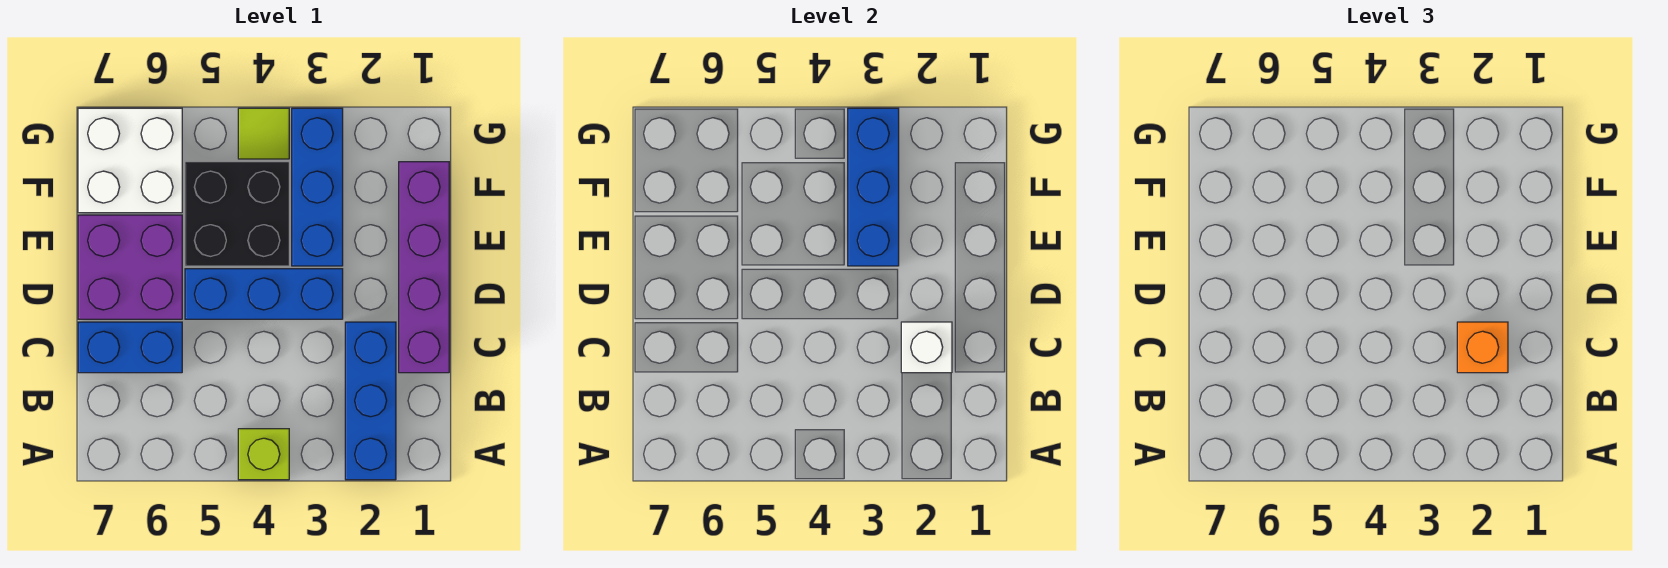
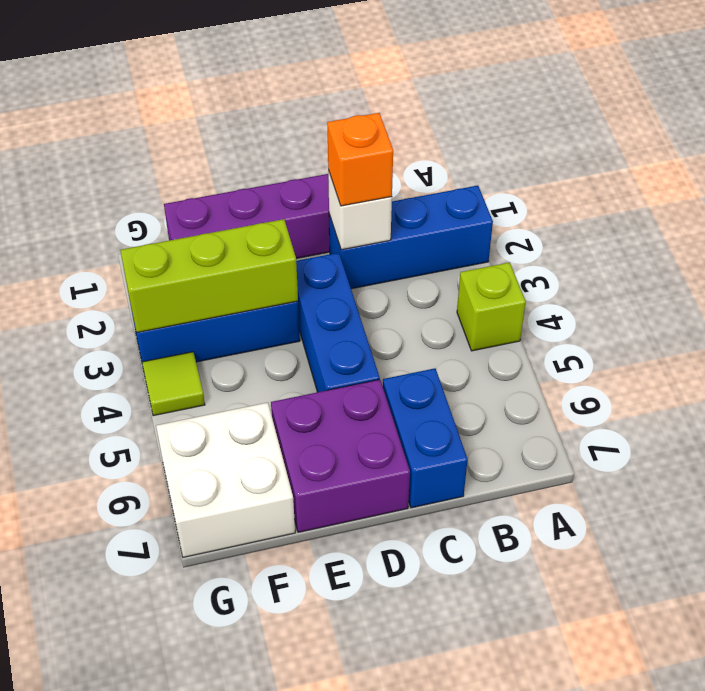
blue brick E3:G3 level 2 -> lime brick E3:G3 level 2
black brick E4:F5 level 1 -> none

